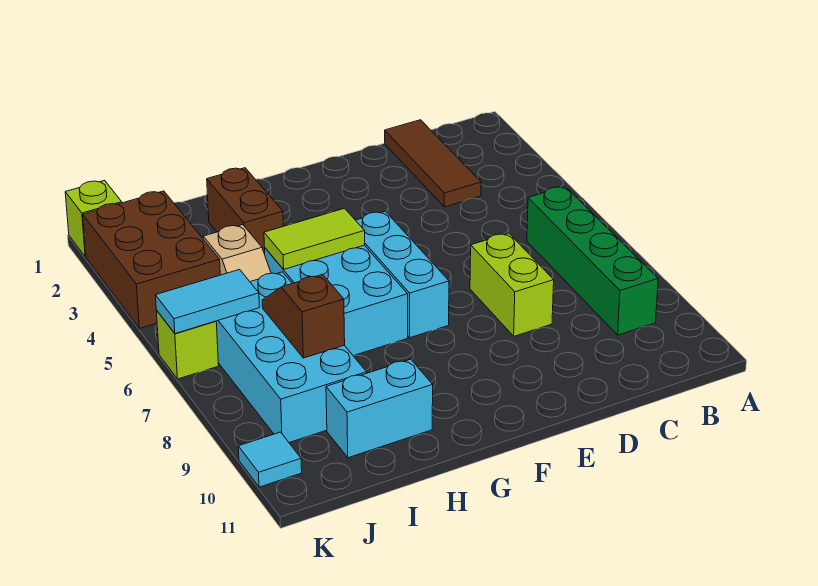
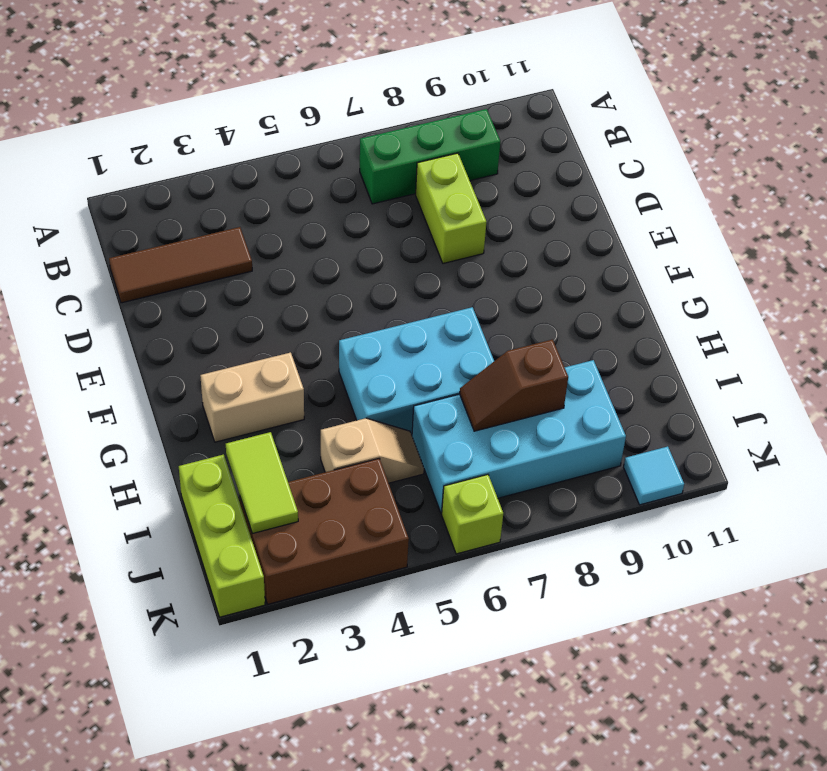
green brick B6:B9 level 1 -> green brick B7:B9 level 1
lime brick D7:D8 level 1 -> lime brick C8:D8 level 1
cyan brick F5:F7 level 1 -> none
none -> tan brick G2:G3 level 1
lime tile G5:H5 level 2 -> lime tile I2:J2 level 2
brown brick H2:H3 level 1 -> none
cyan brick H10:I10 level 1 -> none
cyan tile J6:K6 level 2 -> none
lime brick K1 level 1 -> lime brick I1:K1 level 1

